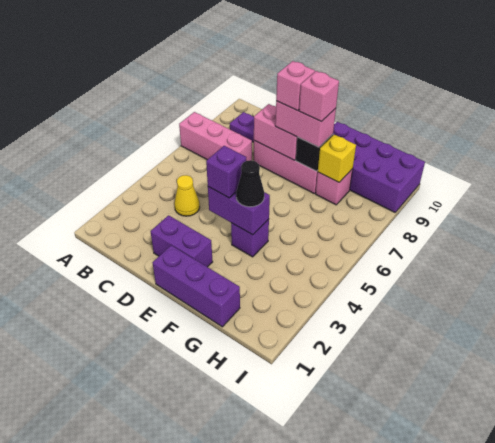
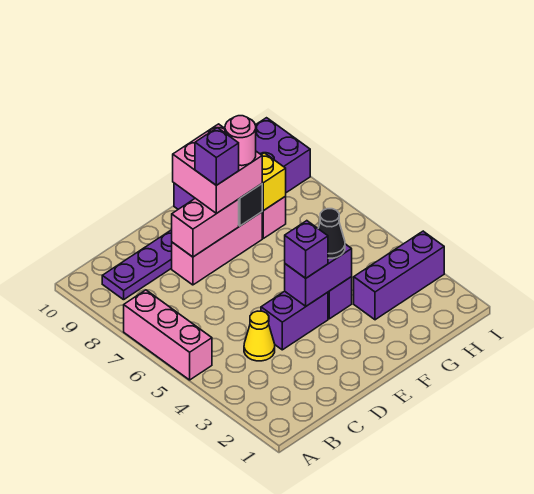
pink brick A7:C7 level 1 -> pink brick A5:A7 level 1
purple brick D2:E2 level 1 -> purple brick D4:E4 level 1
purple brick E1:G1 level 1 -> purple brick G3:I3 level 1
pink brick E8:F8 level 3 -> pink brick E8:F9 level 3
pink brick E8 level 4 -> purple brick E8 level 4
pink brick F8 level 4 -> pink round brick F8 level 4

